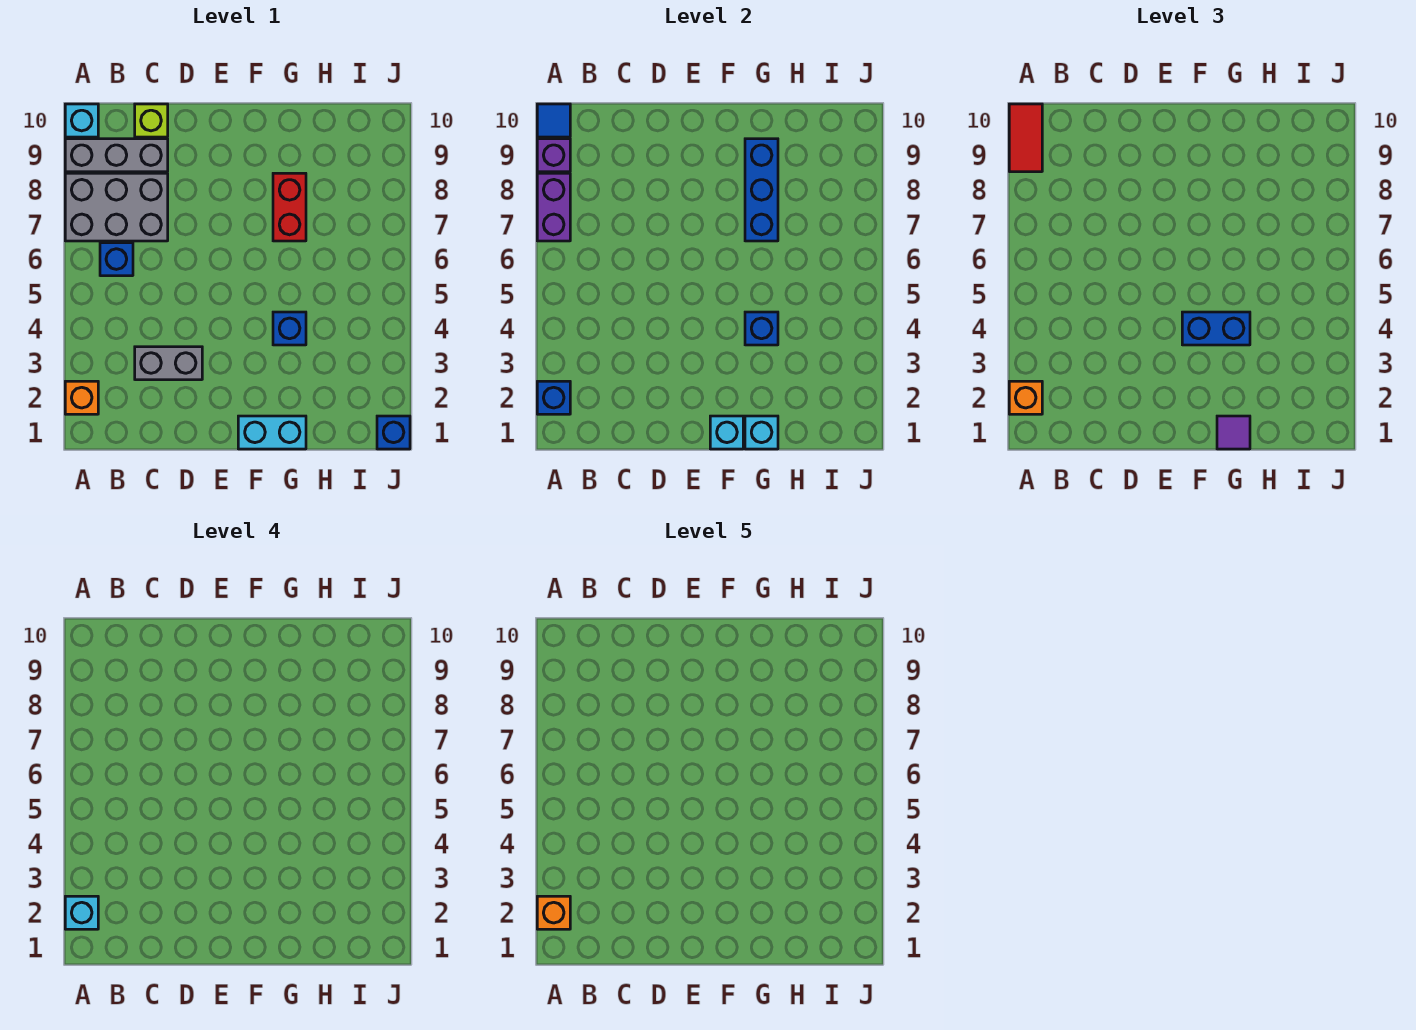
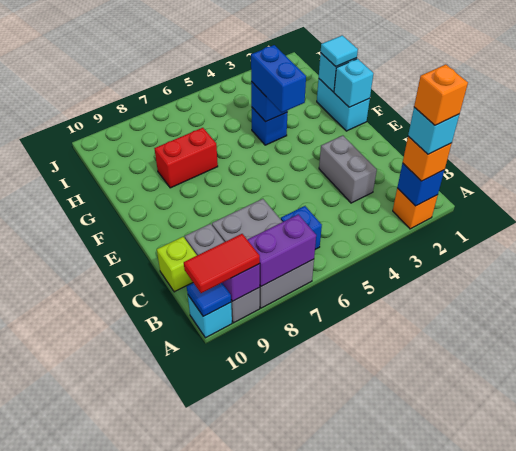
purple tile G1 level 3 -> cyan tile G1 level 3
blue brick G7:G9 level 2 -> none
blue brick J1 level 1 -> none

